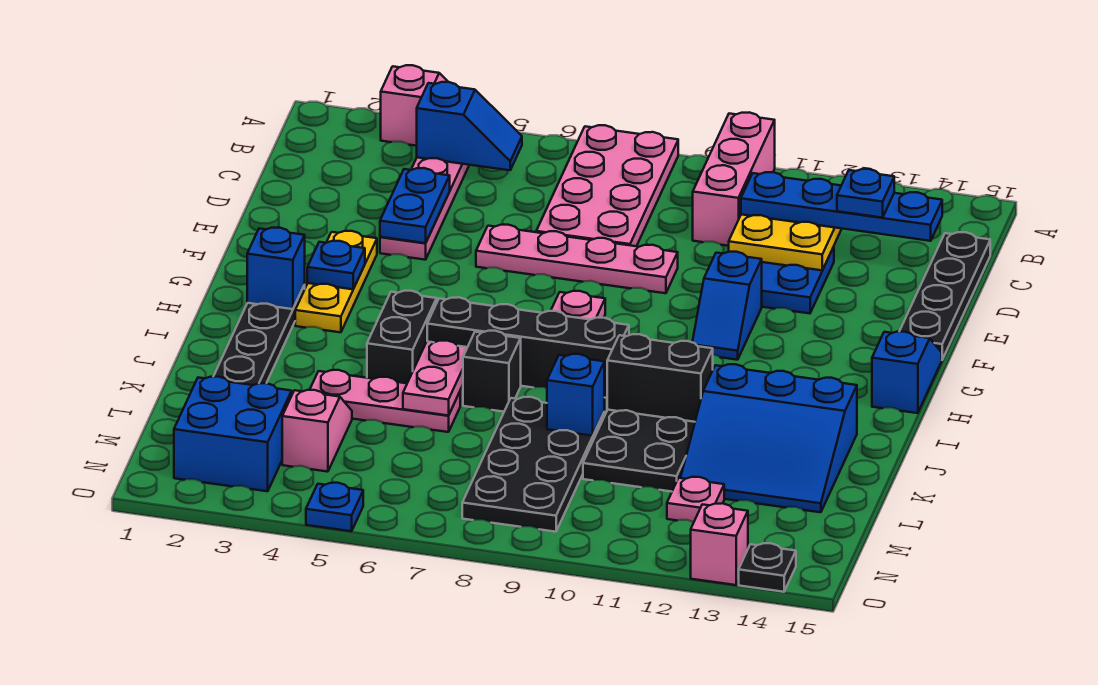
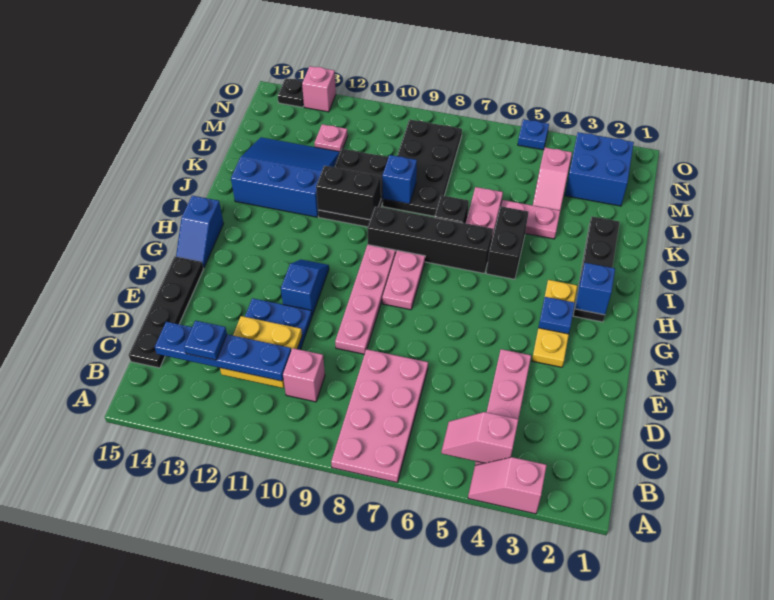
pink brick A10:C10 level 1 -> pink brick C10 level 1
blue slope B4:B5 level 2 top 4 -> pink slope B4:B5 level 2 top 4
blue plate D4:E4 level 2 -> none
pink plate E6:E9 level 1 -> pink plate E9:H9 level 1

